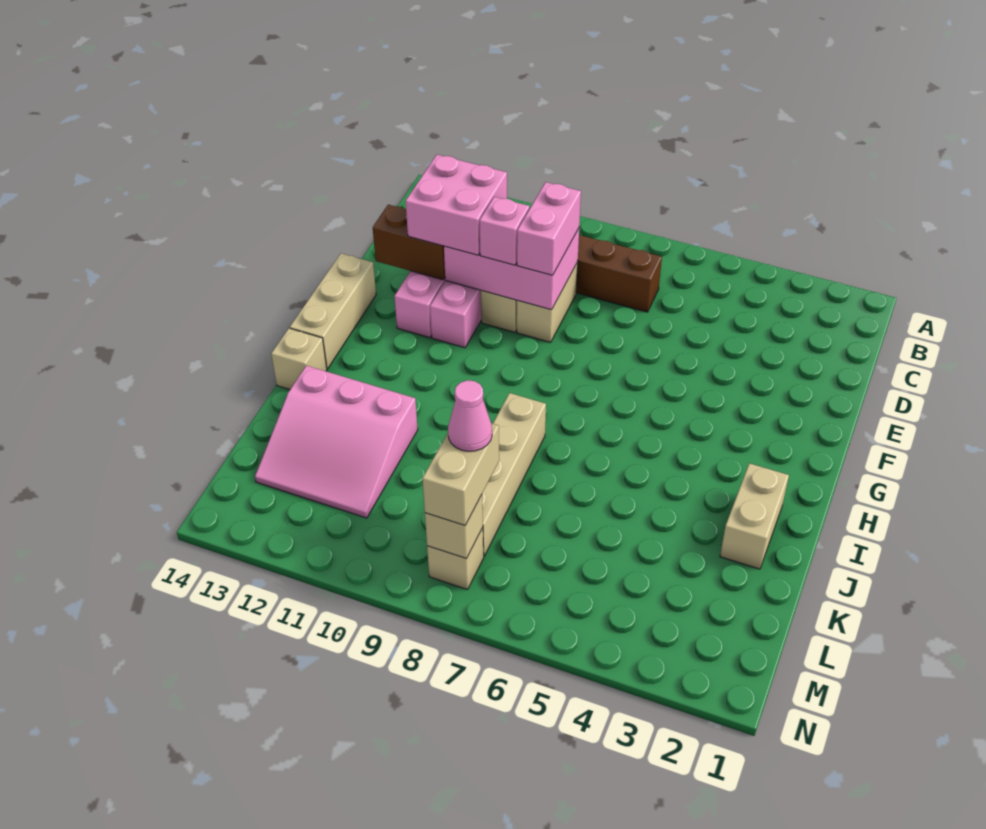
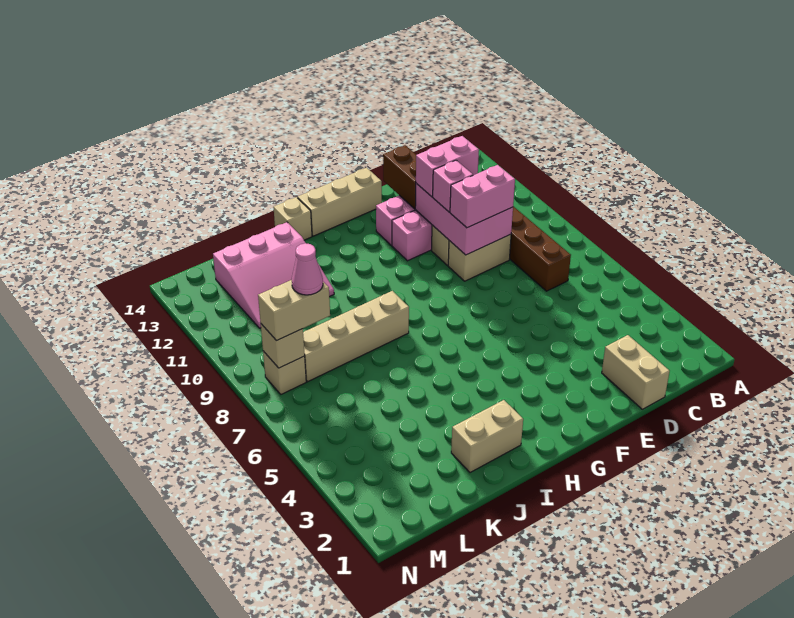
none -> tan brick D1:D2 level 1
pink brick D11:E12 level 3 -> pink brick D11:E11 level 3
pink slope J11:L13 level 1 top J -> pink slope J11:L13 level 1 top 13

